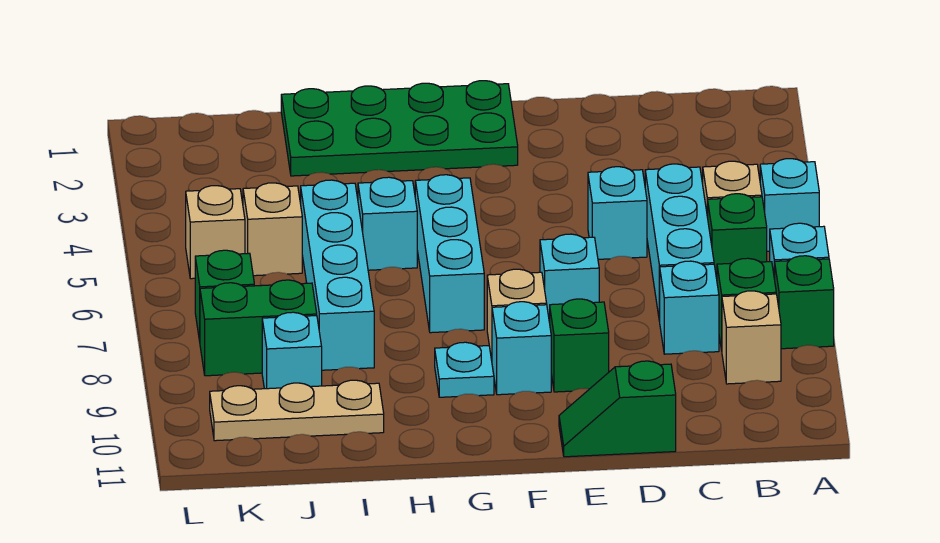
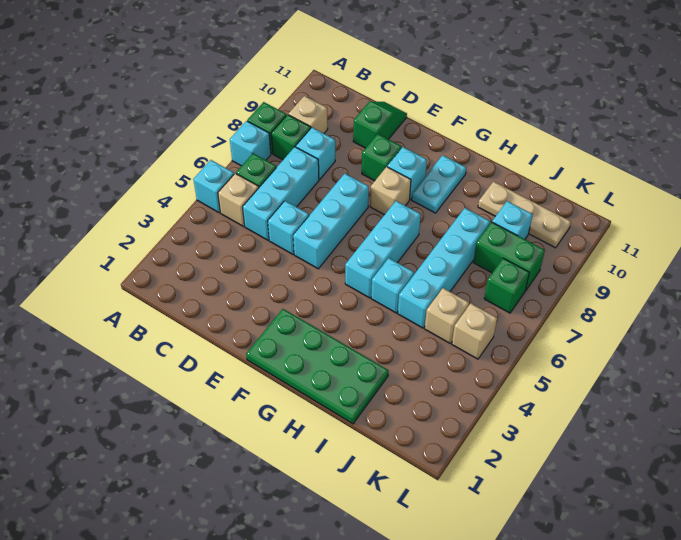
green slope D11:E11 level 1 top D -> green slope D10:D11 level 1 top 10
cyan brick E7 level 1 -> cyan brick E5:E7 level 1
cyan plate G9 level 1 -> cyan plate G9:G10 level 1

